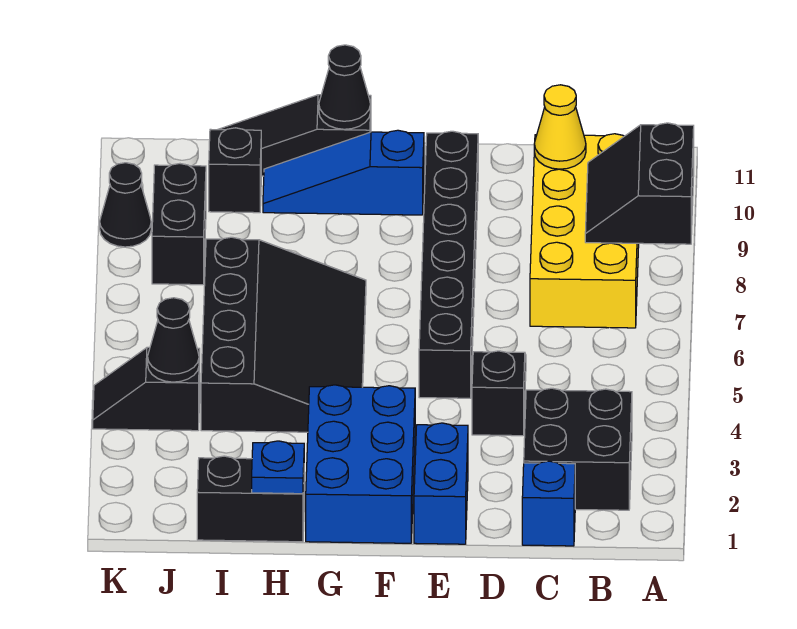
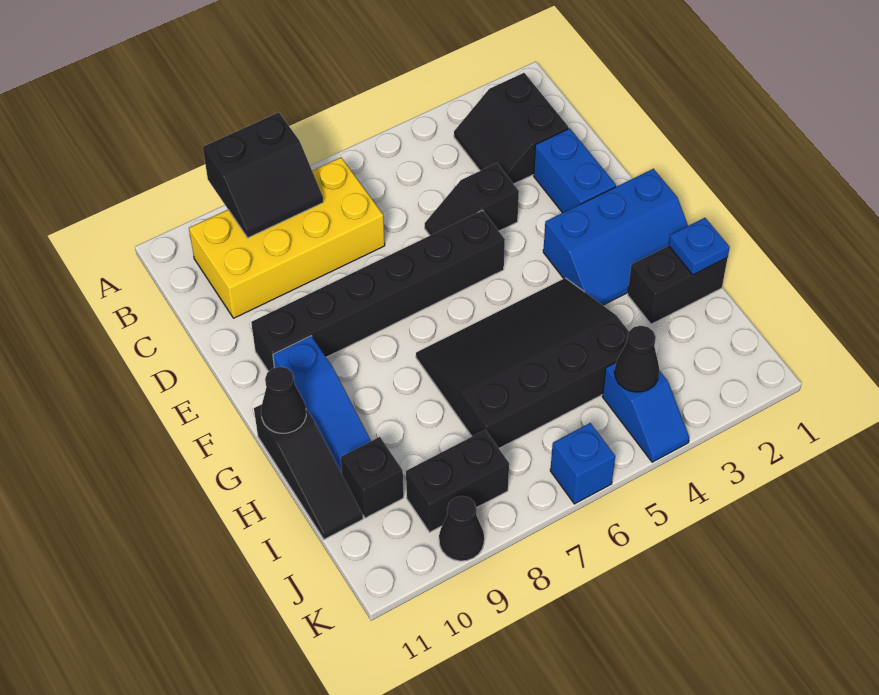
black brick B2:C3 level 1 -> black slope B2:C3 level 1 top 2
blue brick C1 level 1 -> blue brick K6 level 1
yellow cone C10 level 2 -> none
blue brick E1:E2 level 1 -> blue brick D2:E2 level 1
blue brick F1:G3 level 1 -> blue slope F1:G3 level 1 top F
black brick H1:I1 level 1 -> black brick H1:H2 level 1
black slope J4:K4 level 1 top J -> blue slope J4:K4 level 1 top J

